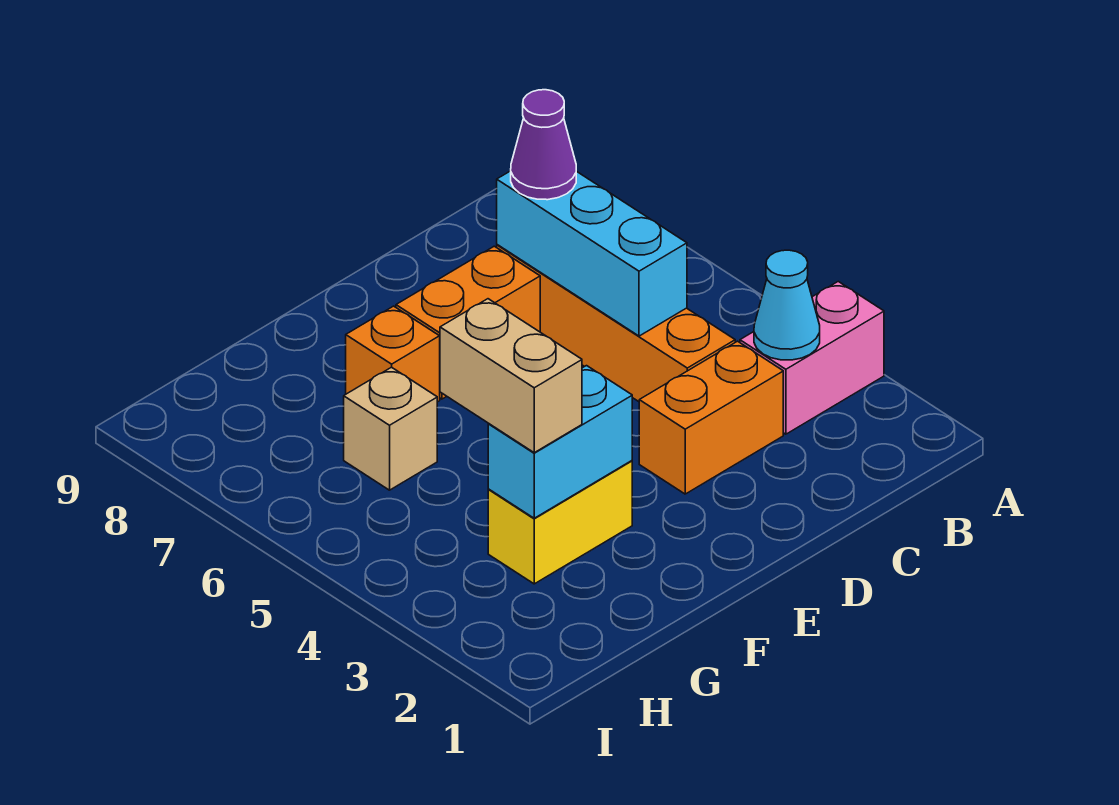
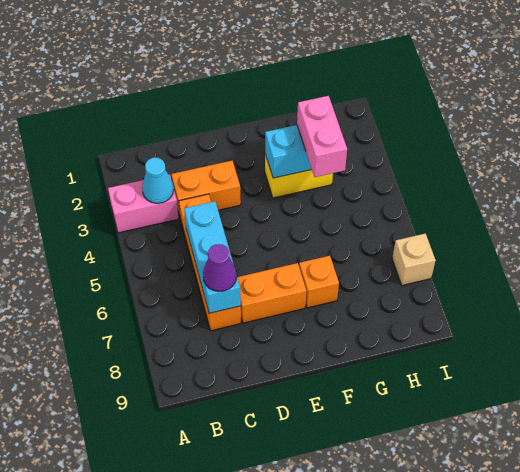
tan brick G3:G4 level 3 -> pink brick G3:G4 level 3
tan brick G6 level 1 -> tan brick I7 level 1

